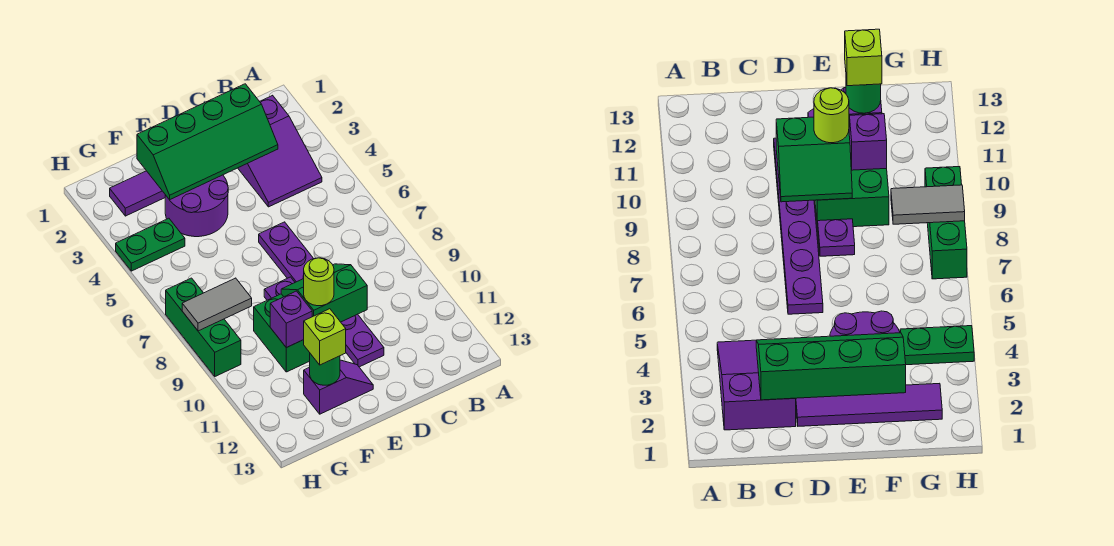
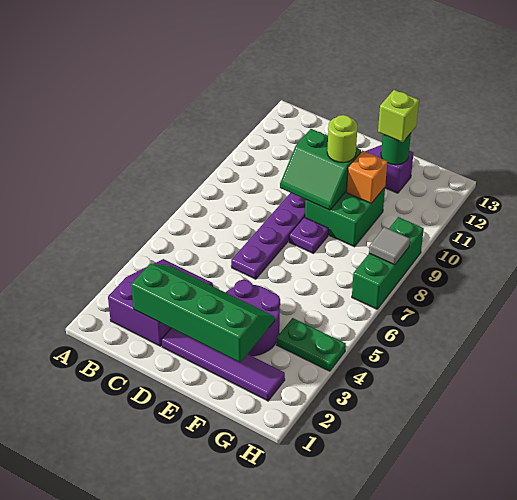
purple brick F10 level 2 -> orange brick F10 level 2
grey tile G8:H8 level 2 -> grey tile H8 level 2

